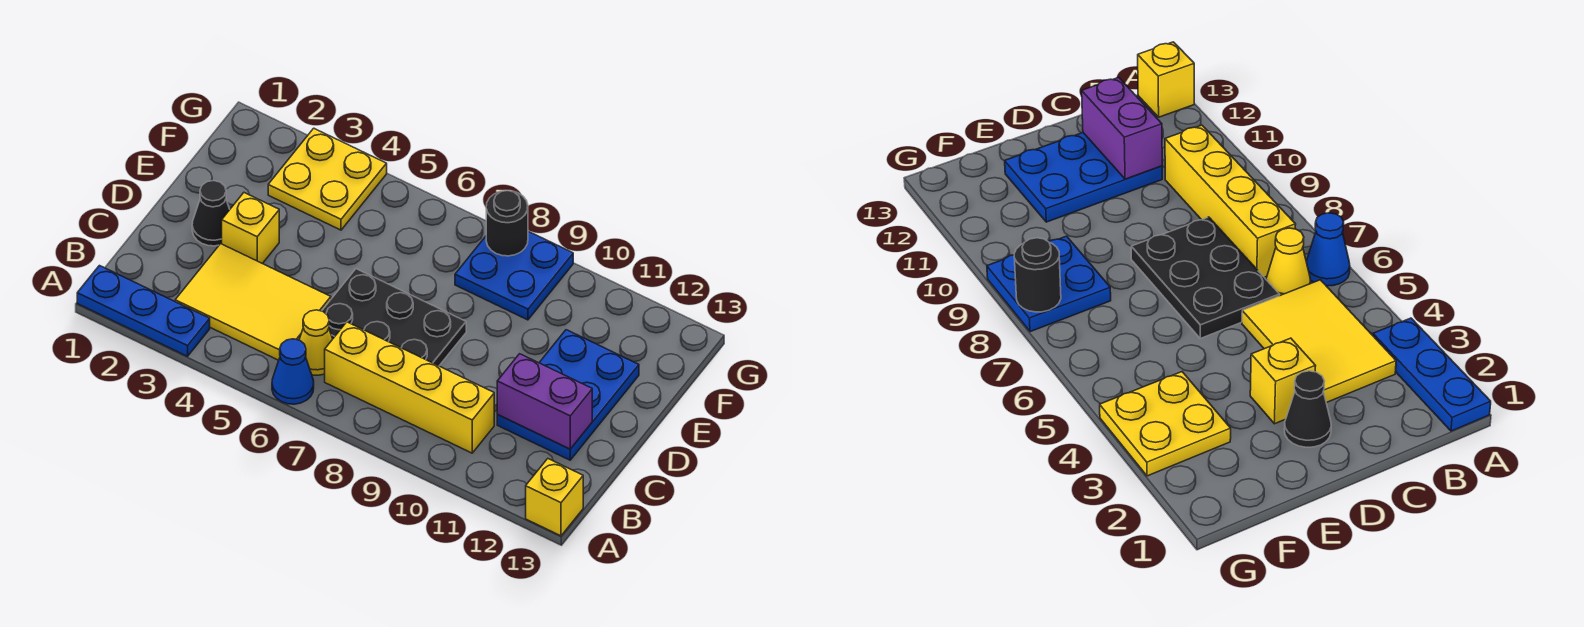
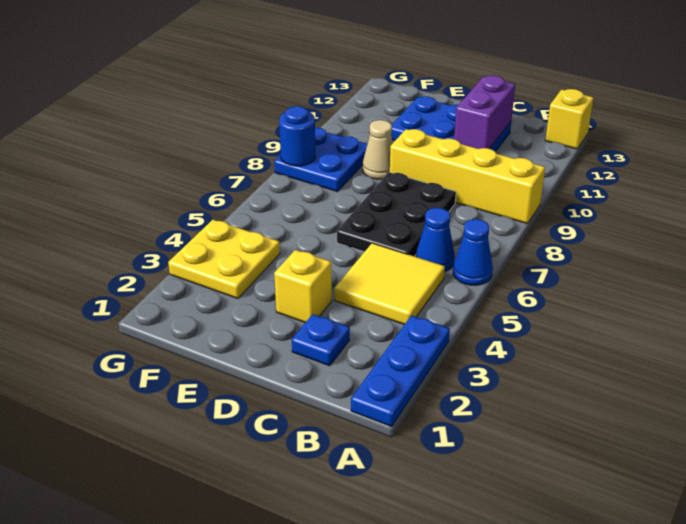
yellow tile B3:C5 level 1 -> yellow tile B4:C5 level 1
yellow cone B6 level 1 -> blue cone B6 level 1
yellow brick B7:B10 level 1 -> yellow brick A9:D9 level 1
none -> blue plate C2 level 1
black cone D2 level 1 -> none
none -> tan cone E9 level 1
black round brick G8 level 2 -> blue round brick G8 level 2

